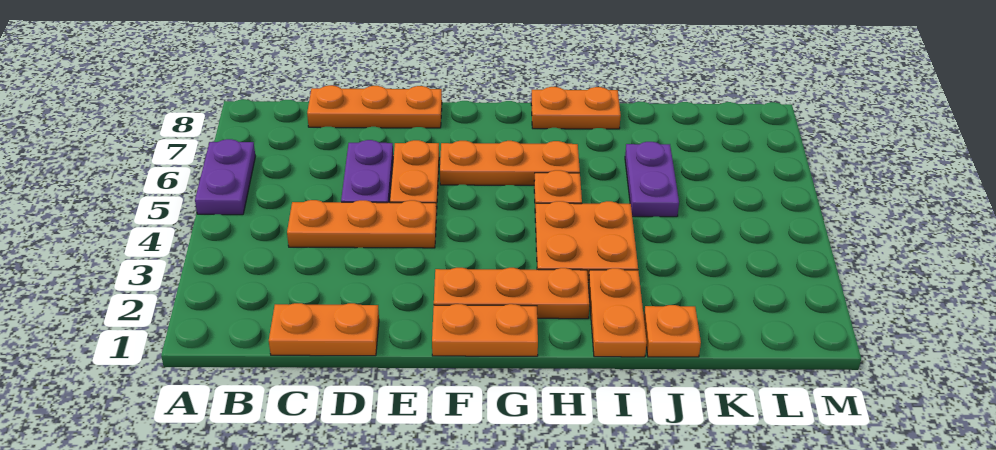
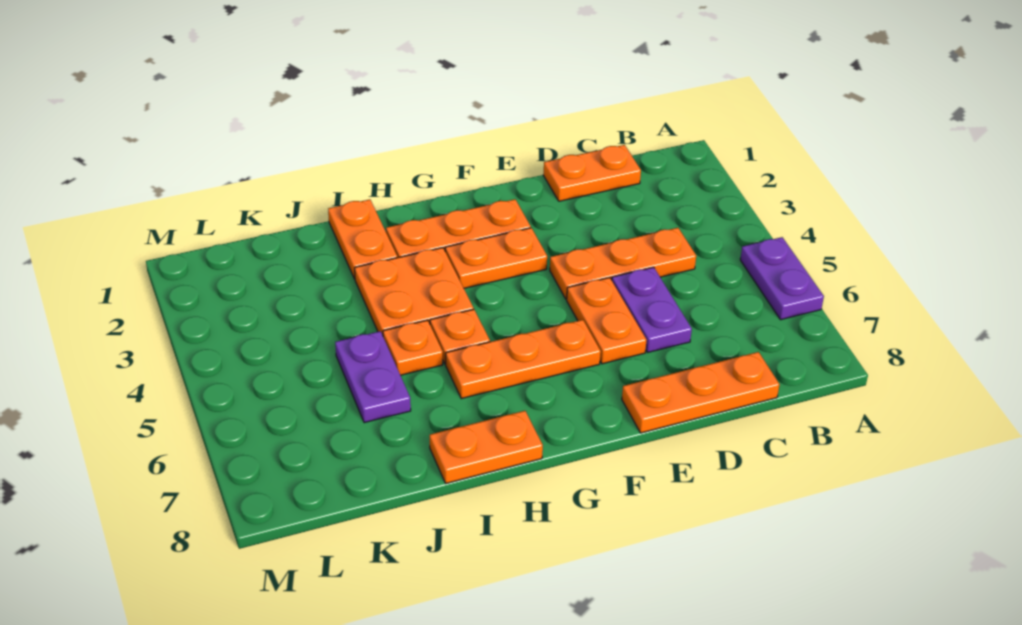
orange plate F1:G1 level 1 -> orange plate F3:G3 level 1
orange plate J1 level 1 -> orange plate I5 level 1

